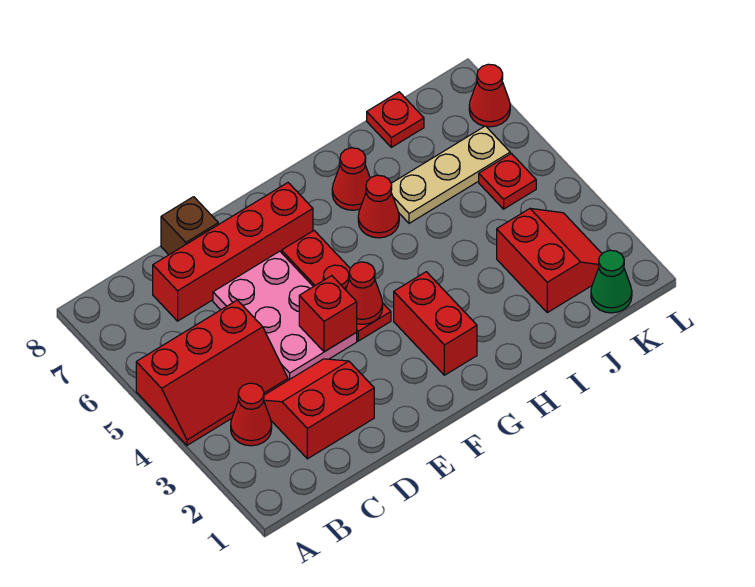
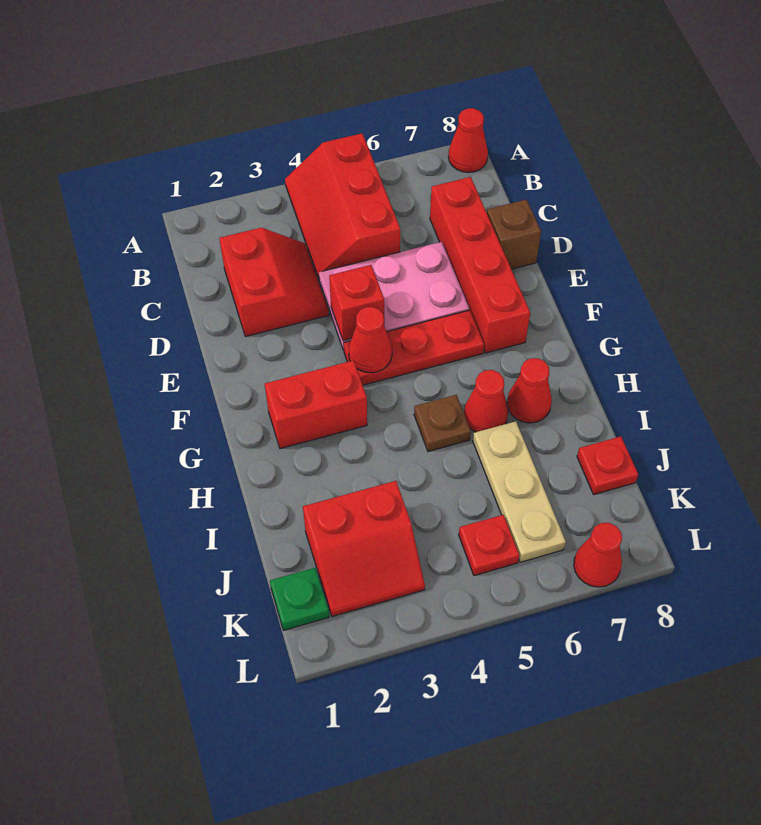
red cone B3 level 1 -> red cone A8 level 1
none -> brown plate H5 level 1
green cone K1 level 1 -> green plate K1 level 1

